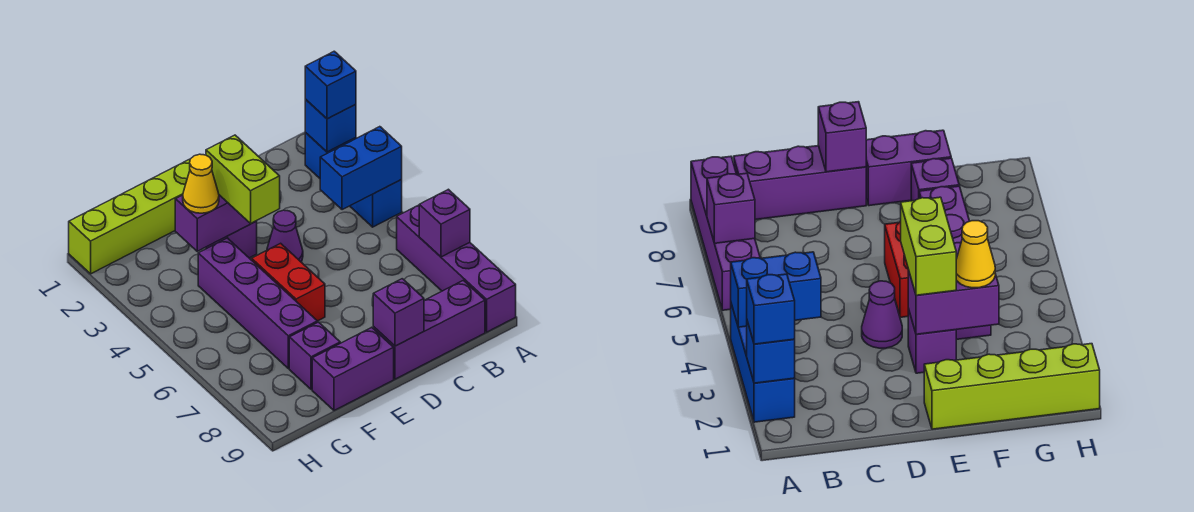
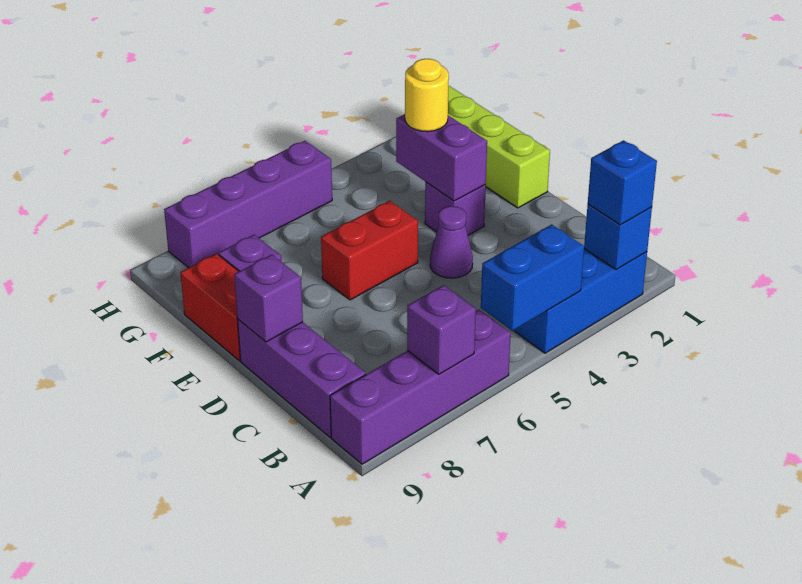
blue brick A4:B4 level 2 -> blue brick A4:A5 level 2
lime brick E3:E4 level 3 -> none
purple brick E9:F9 level 1 -> red brick E9:F9 level 1
yellow cone F3 level 3 -> yellow round brick F3 level 3
purple brick F4:F7 level 1 -> purple brick H5:H8 level 1

